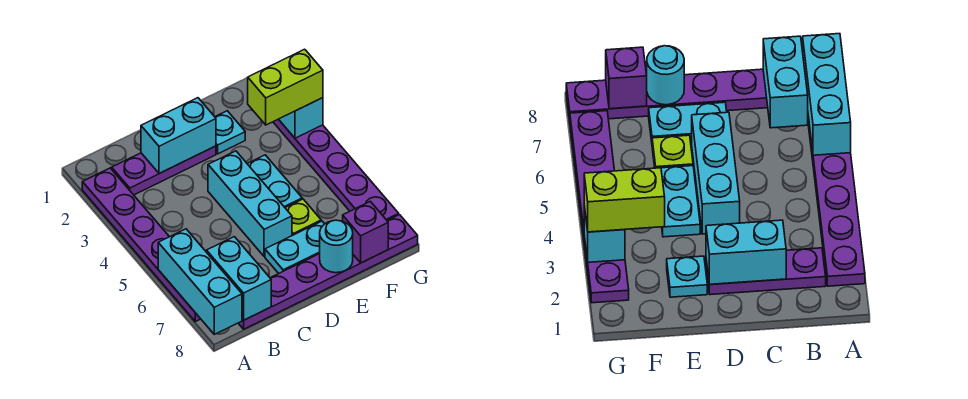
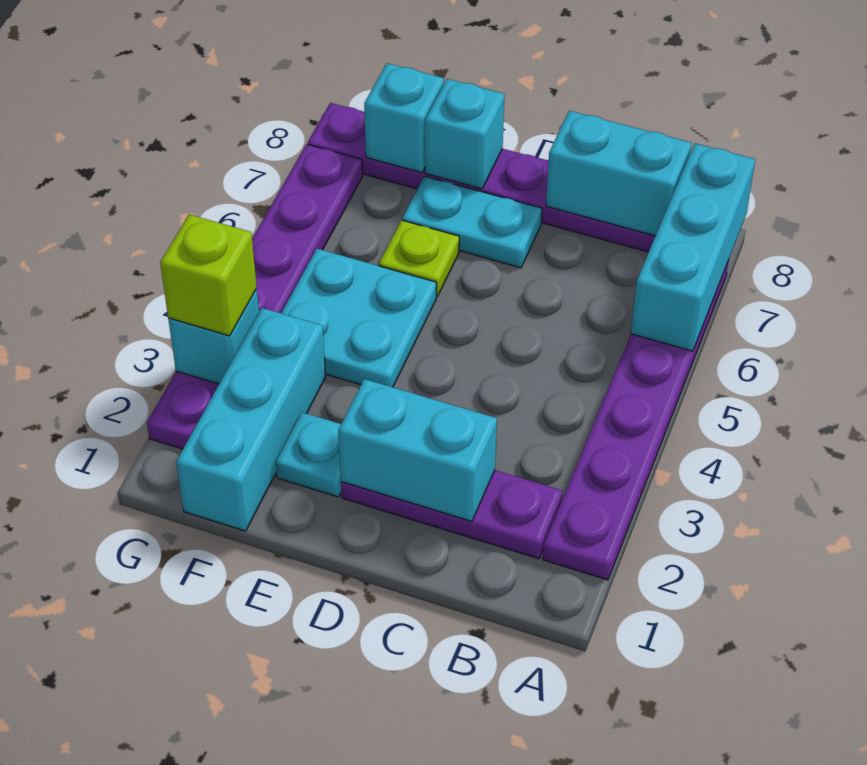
cyan brick B7:B8 level 2 -> cyan brick B8:C8 level 2
cyan brick D4:D6 level 1 -> cyan brick F1:F3 level 1
cyan plate E4:E5 level 1 -> cyan plate E4:F5 level 1
cyan round brick E8 level 2 -> cyan brick E8 level 2
lime brick F3:G3 level 3 -> lime brick G3 level 3
purple brick F8 level 2 -> cyan brick F8 level 2

